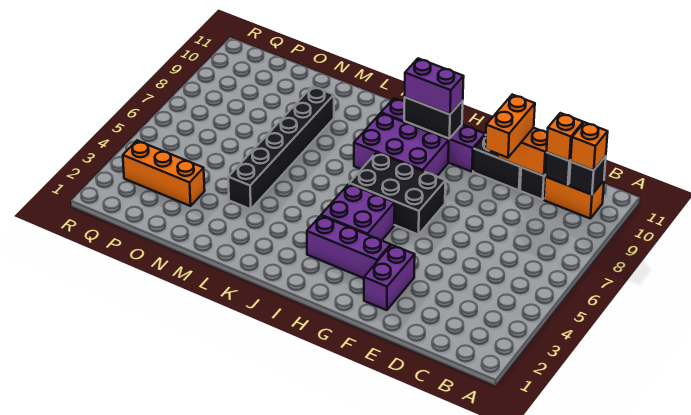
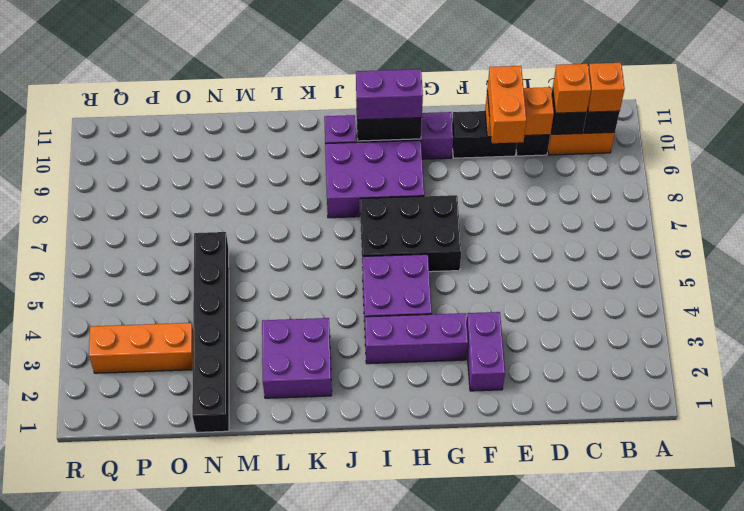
none -> purple brick K2:L3 level 1
black brick M4:M9 level 1 -> black brick N1:N6 level 1

